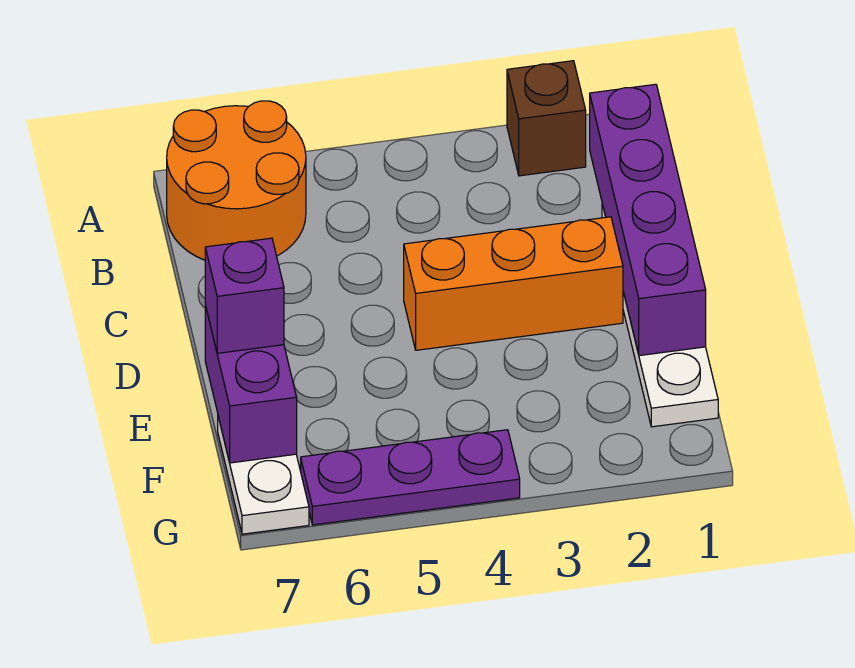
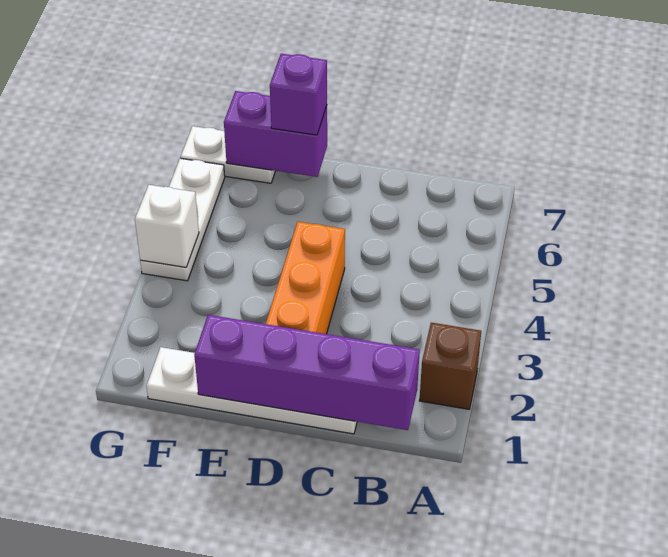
orange round brick A6:B7 level 1 -> none
purple plate G4:G6 level 1 -> white plate G4:G6 level 1
none -> white brick G4 level 2

